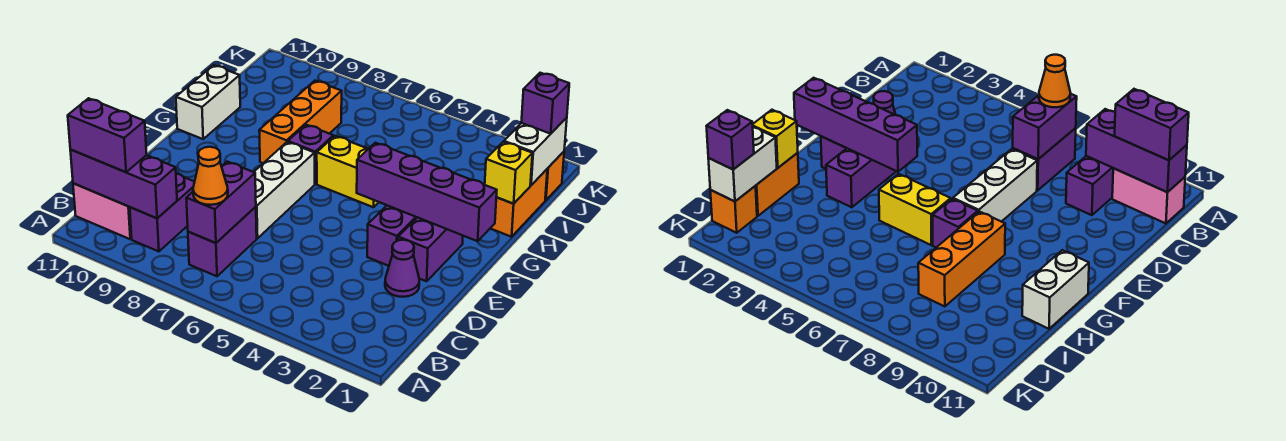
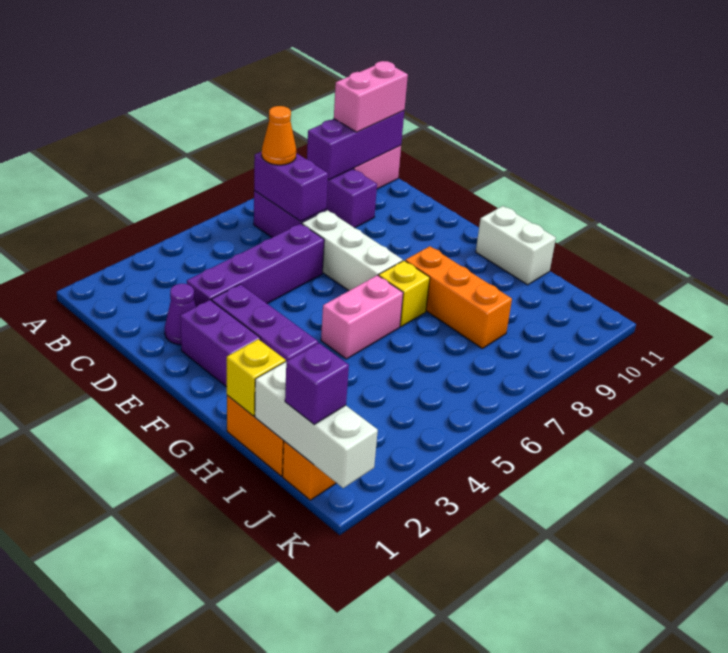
purple brick B10:B11 level 3 -> pink brick B10:B11 level 3
purple brick F1:F4 level 2 -> purple brick D3:D6 level 1
yellow brick G5:G6 level 1 -> pink brick G5:G6 level 1
purple brick G7 level 1 -> yellow brick G7 level 1
white brick I1:J1 level 2 -> white brick I1:K1 level 2

